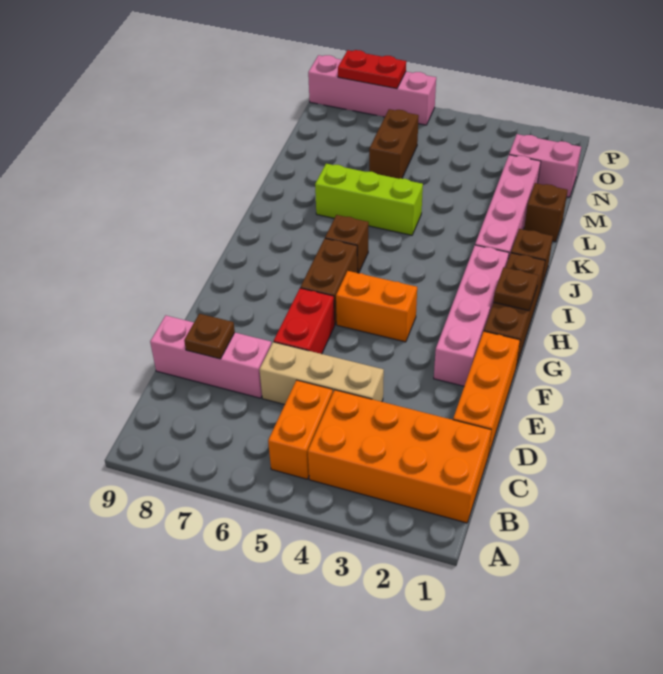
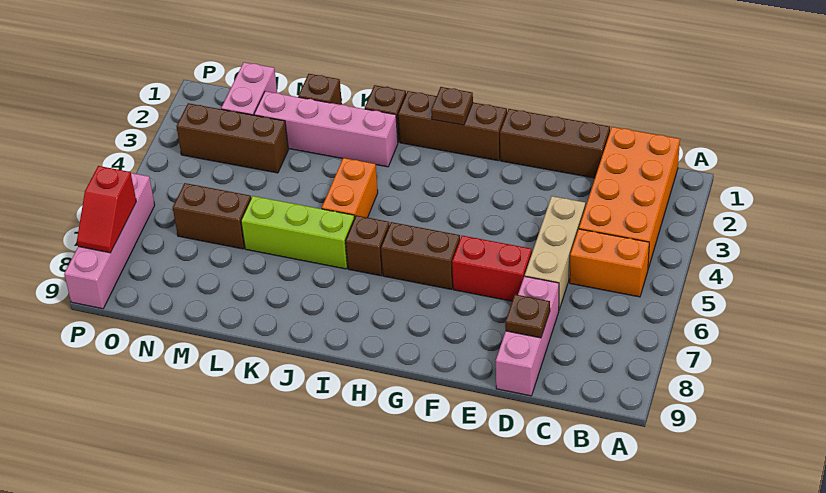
orange brick D1:F1 level 1 -> brown brick D1:F1 level 1
pink brick F2:I2 level 1 -> none
orange brick G4:G5 level 1 -> orange brick J4:J5 level 1
lime brick K5:K7 level 1 -> lime brick J6:L6 level 1
none -> brown brick M3:O3 level 1
red plate P7:P8 level 2 -> red slope P7:P8 level 2 top 7

